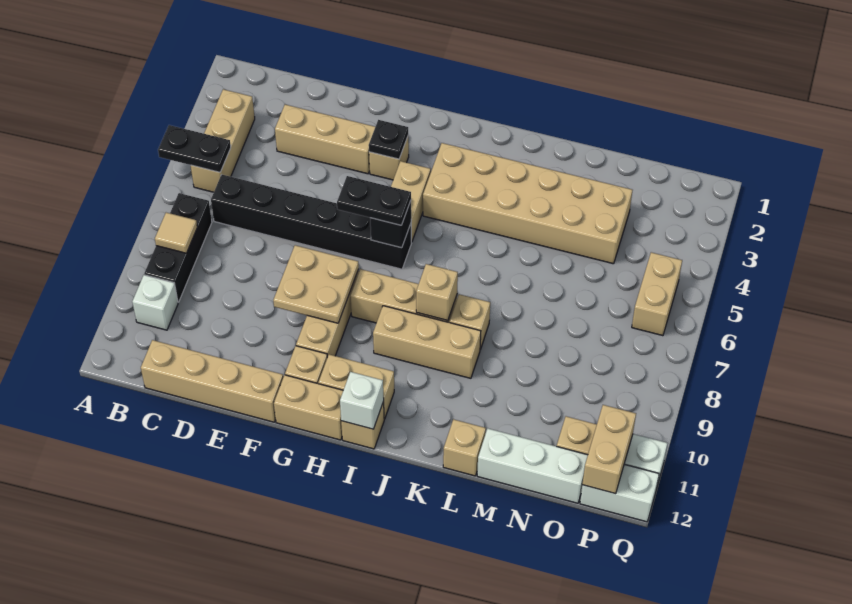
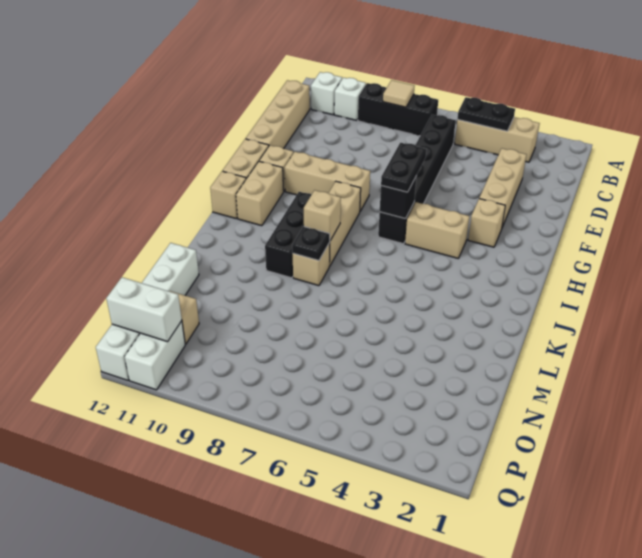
black plate A5:B5 level 2 -> black plate B4:B5 level 2
tan plate F8:G9 level 2 -> none
black plate G3 level 2 -> black plate K8 level 2
tan brick I3:N4 level 1 -> none
tan brick I9:K9 level 1 -> black brick I9:K9 level 1
white brick I12 level 2 -> white brick B11 level 1
tan brick L12 level 1 -> none
tan brick P5:P6 level 1 -> none
tan brick P11:P12 level 2 -> white brick P11:P12 level 2

